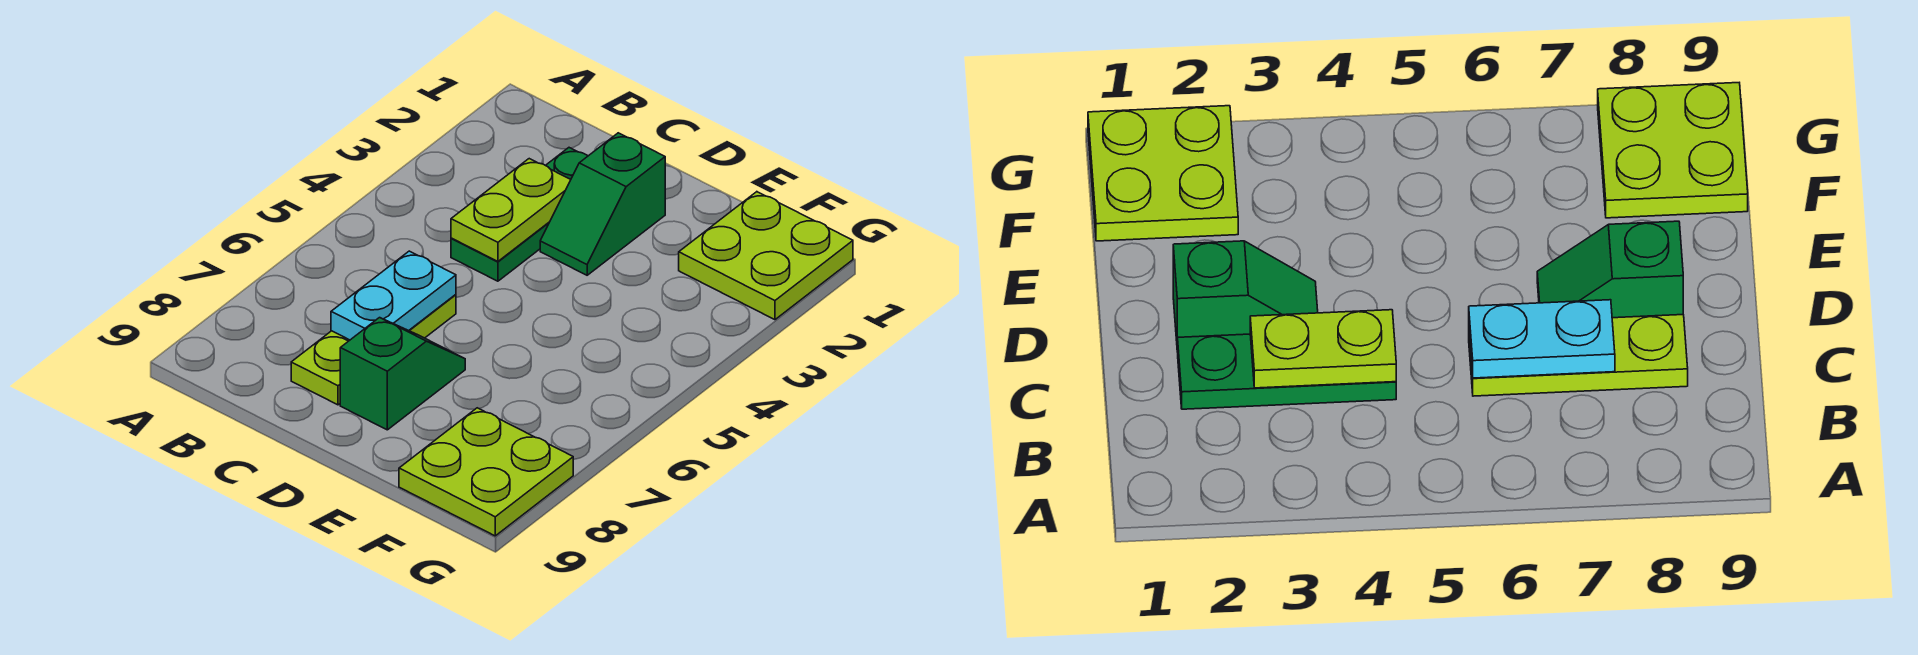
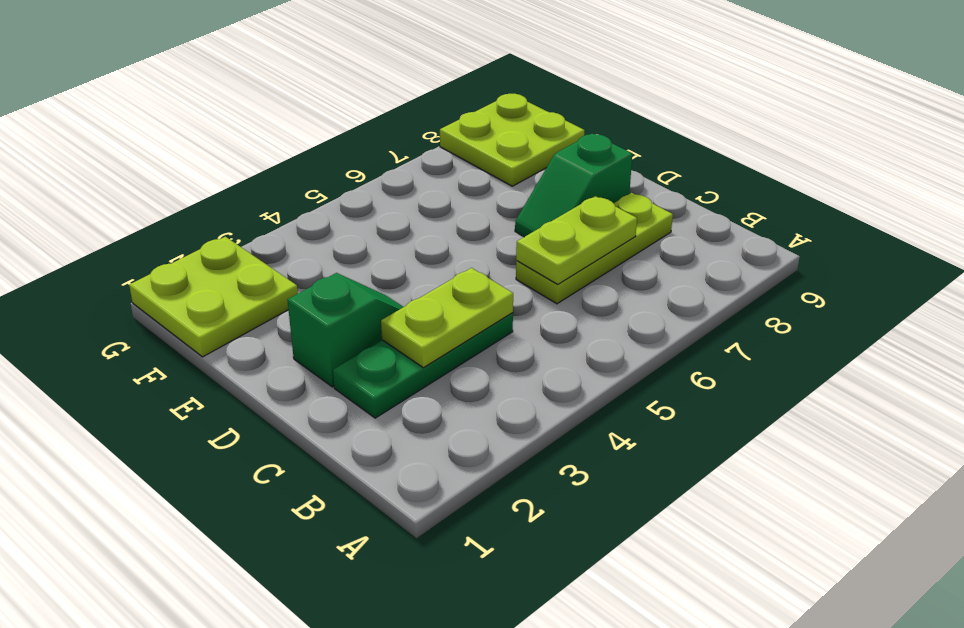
cyan plate C6:C7 level 2 -> lime plate C6:C7 level 2

